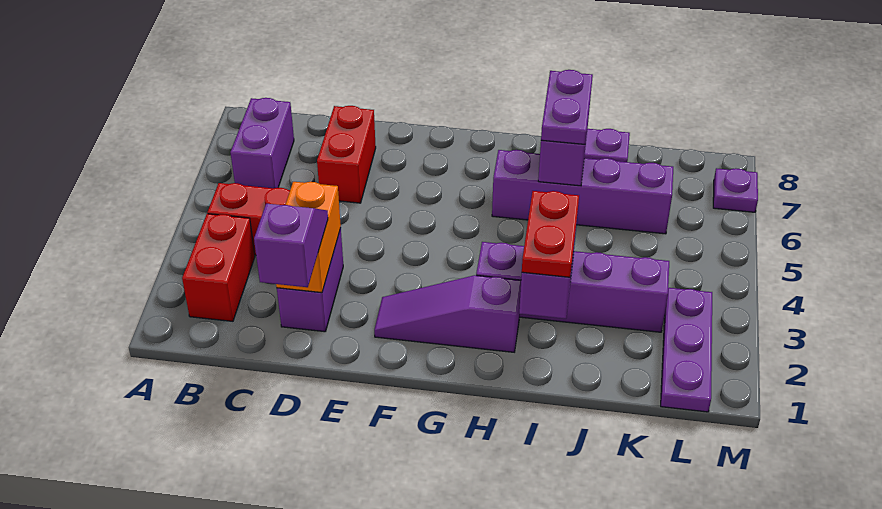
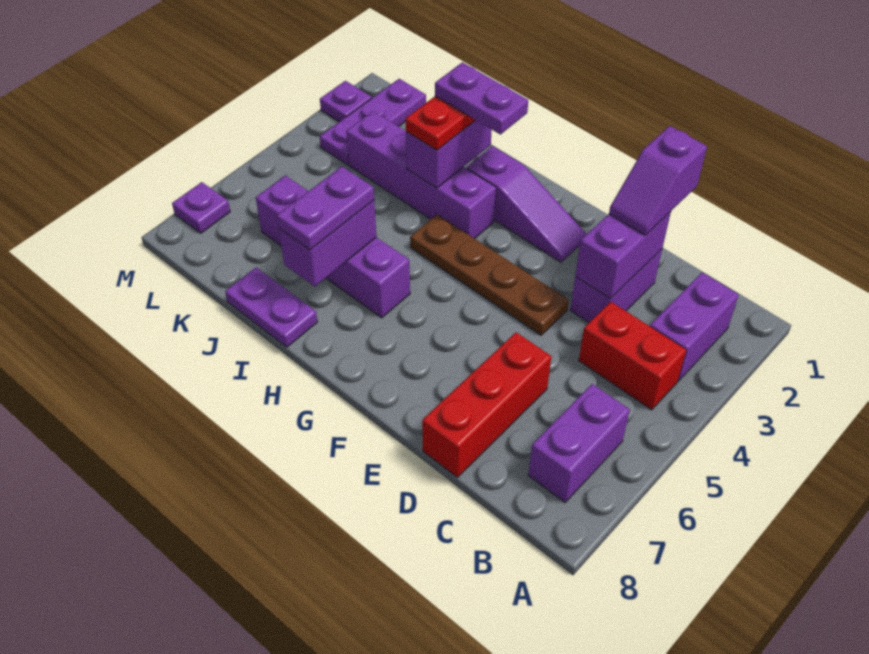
red brick B2:B3 level 1 -> purple brick B2:B3 level 1
orange brick D2:D3 level 2 -> purple brick D2:D3 level 2
red brick D6:D7 level 1 -> red brick D6:D8 level 1
none -> brown plate E4:H4 level 1
none -> purple plate H2:I2 level 4
none -> purple plate M2 level 1

